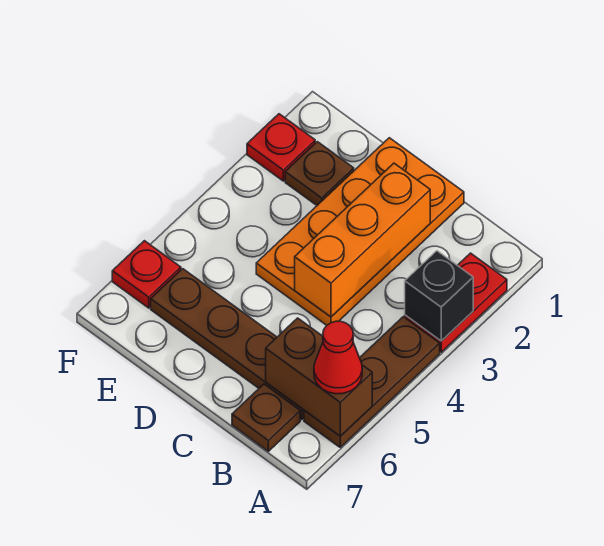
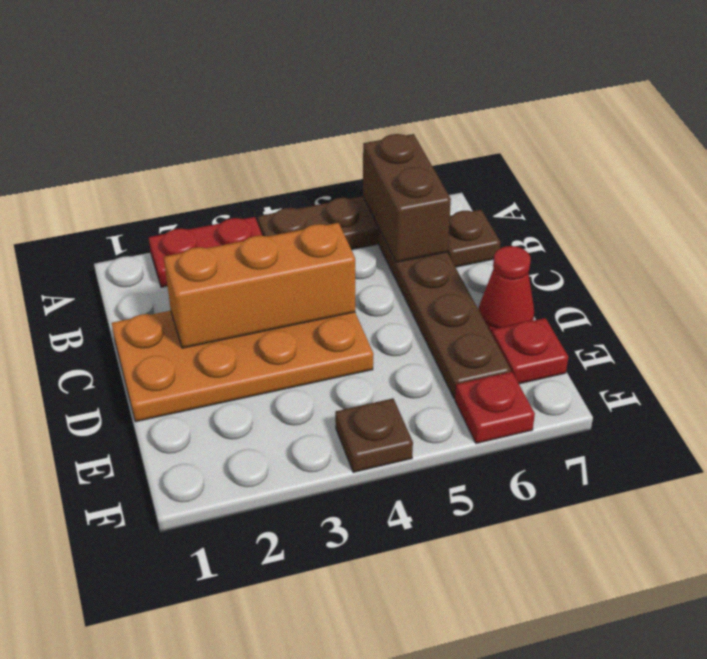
black brick A3 level 2 -> none
red cone A6 level 3 -> red cone D7 level 1
brown plate E2 level 1 -> brown plate F4 level 1
red plate F2 level 1 -> red plate E7 level 1

